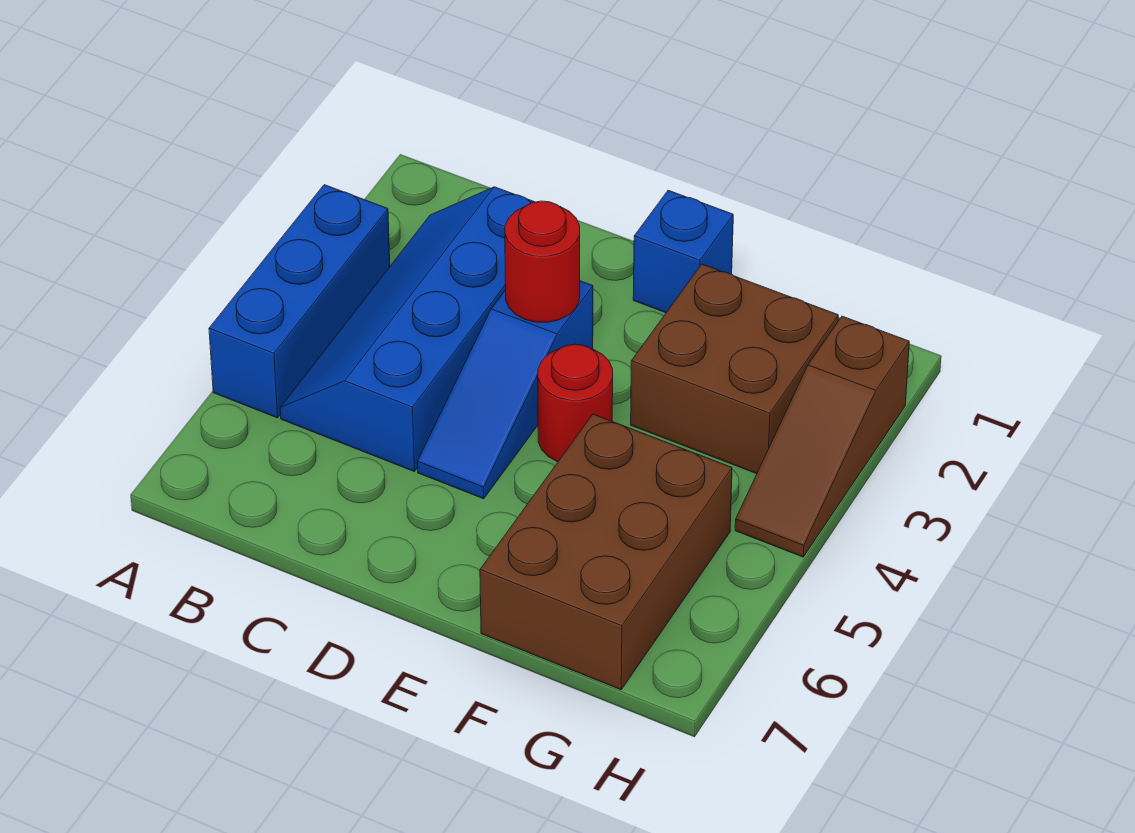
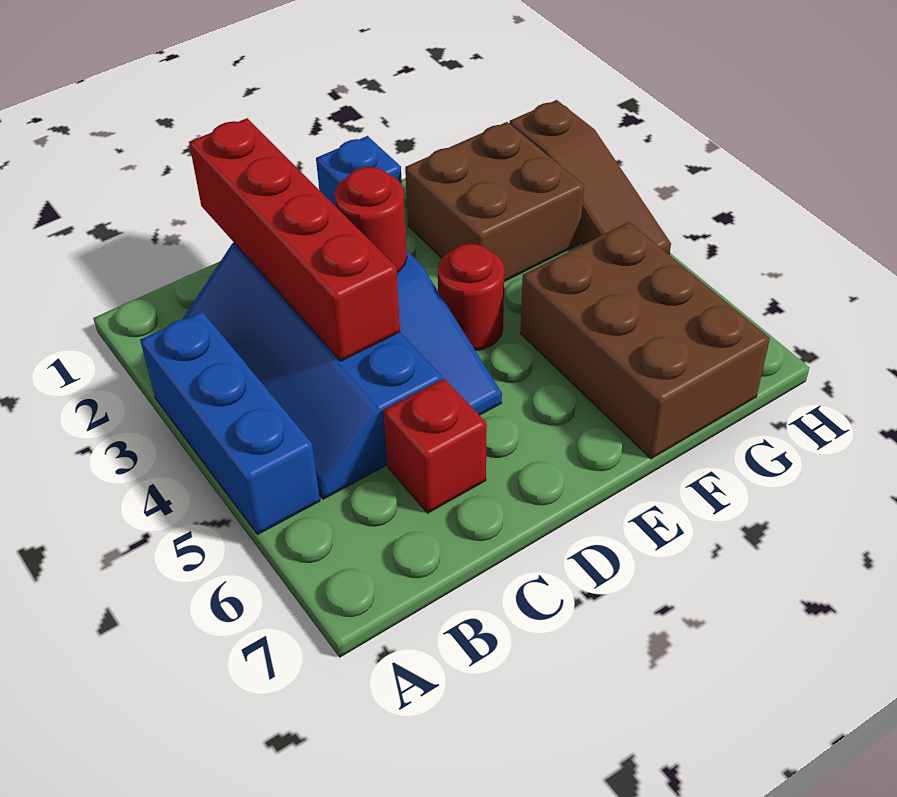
none -> red brick C1:C4 level 2
none -> red brick C6 level 1

